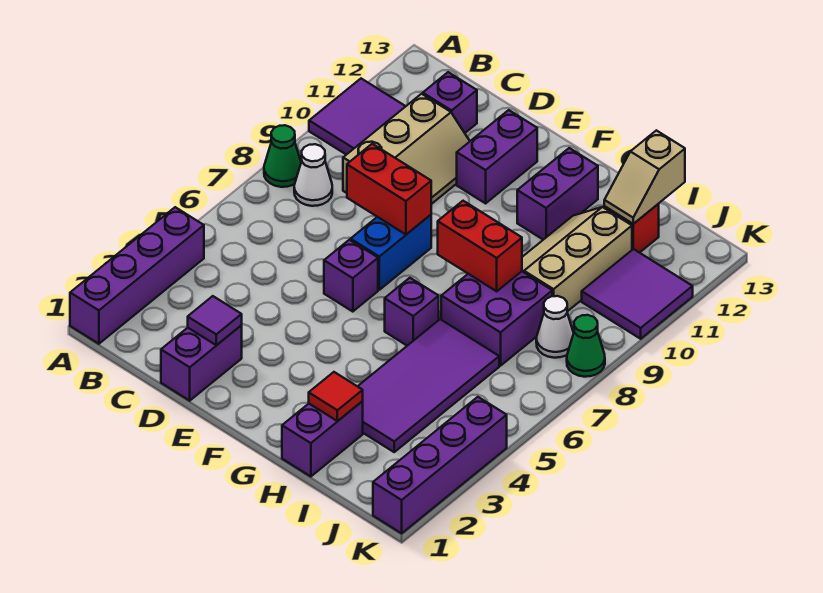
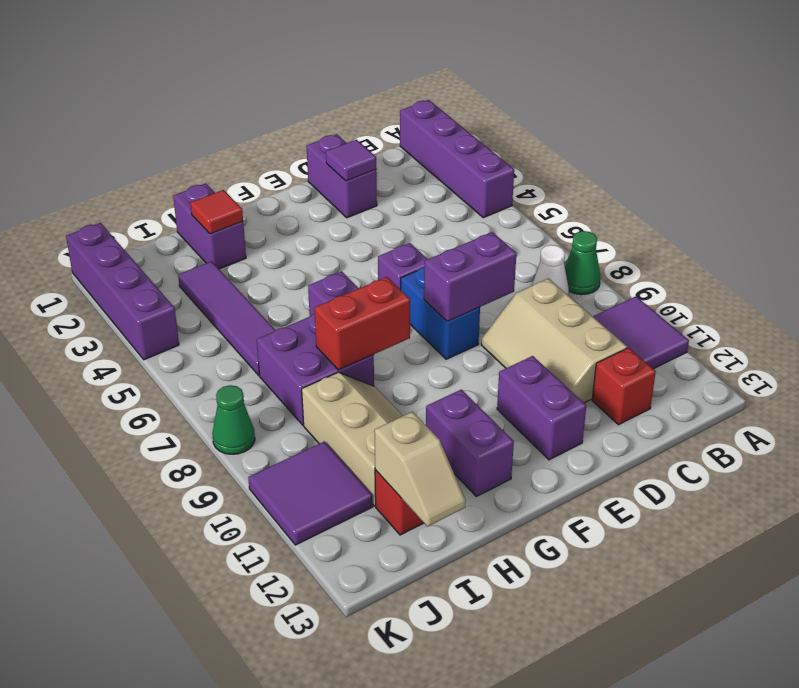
purple brick C12 level 1 -> red brick C12 level 1
red brick D8:E8 level 2 -> purple brick D8:E8 level 2
purple tile H3:I6 level 1 -> purple tile I3:I6 level 1
tan slope I12:I13 level 2 top 13 -> tan slope I12:I13 level 2 top 12
white cone J8 level 1 -> none

